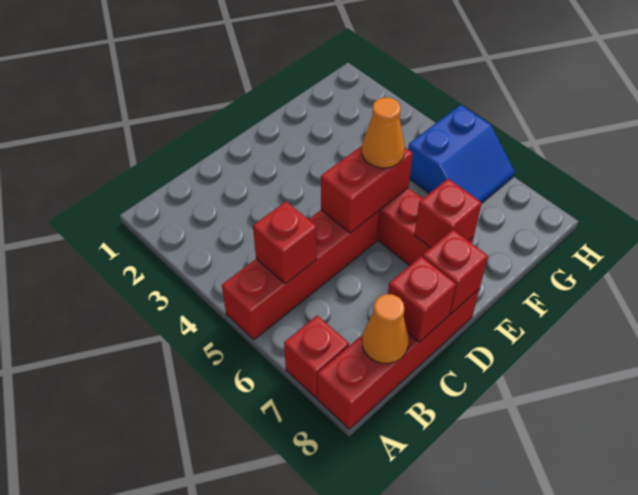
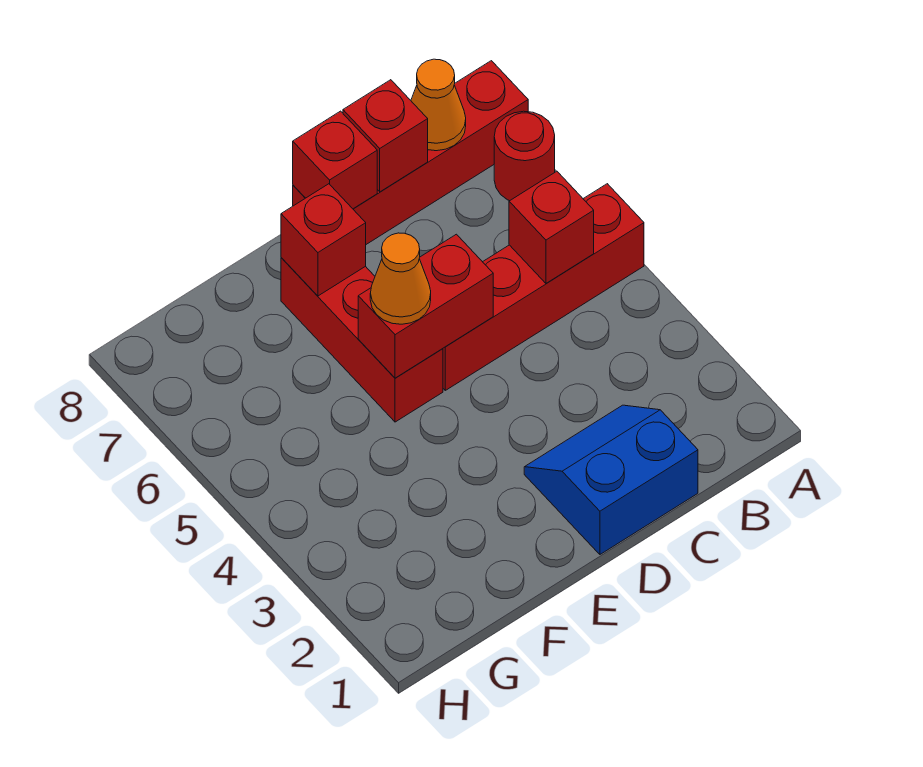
red brick A7 level 1 -> red round brick A7 level 1
blue slope G5:H6 level 1 top 5 -> blue slope C1:D2 level 1 top 1

